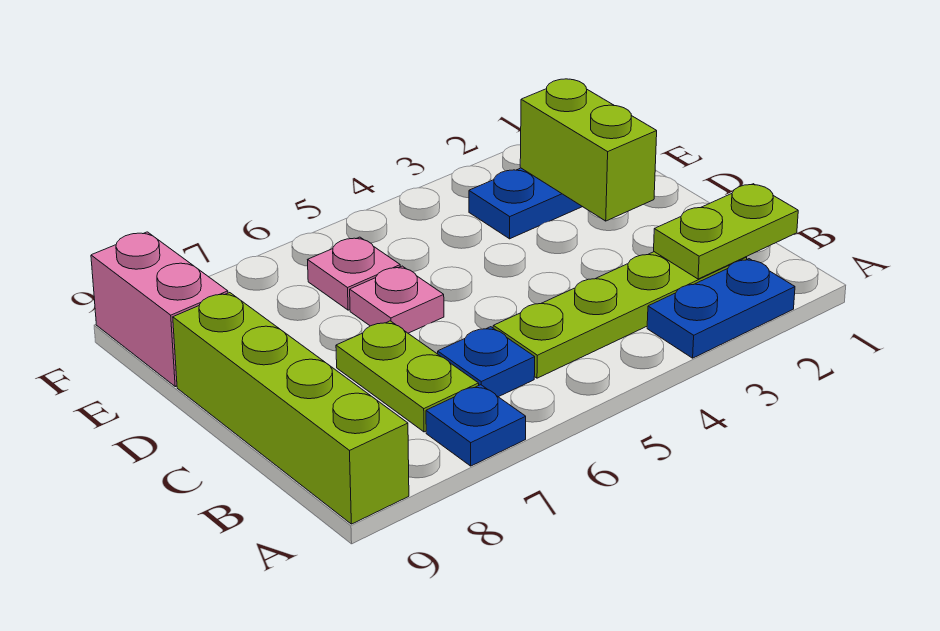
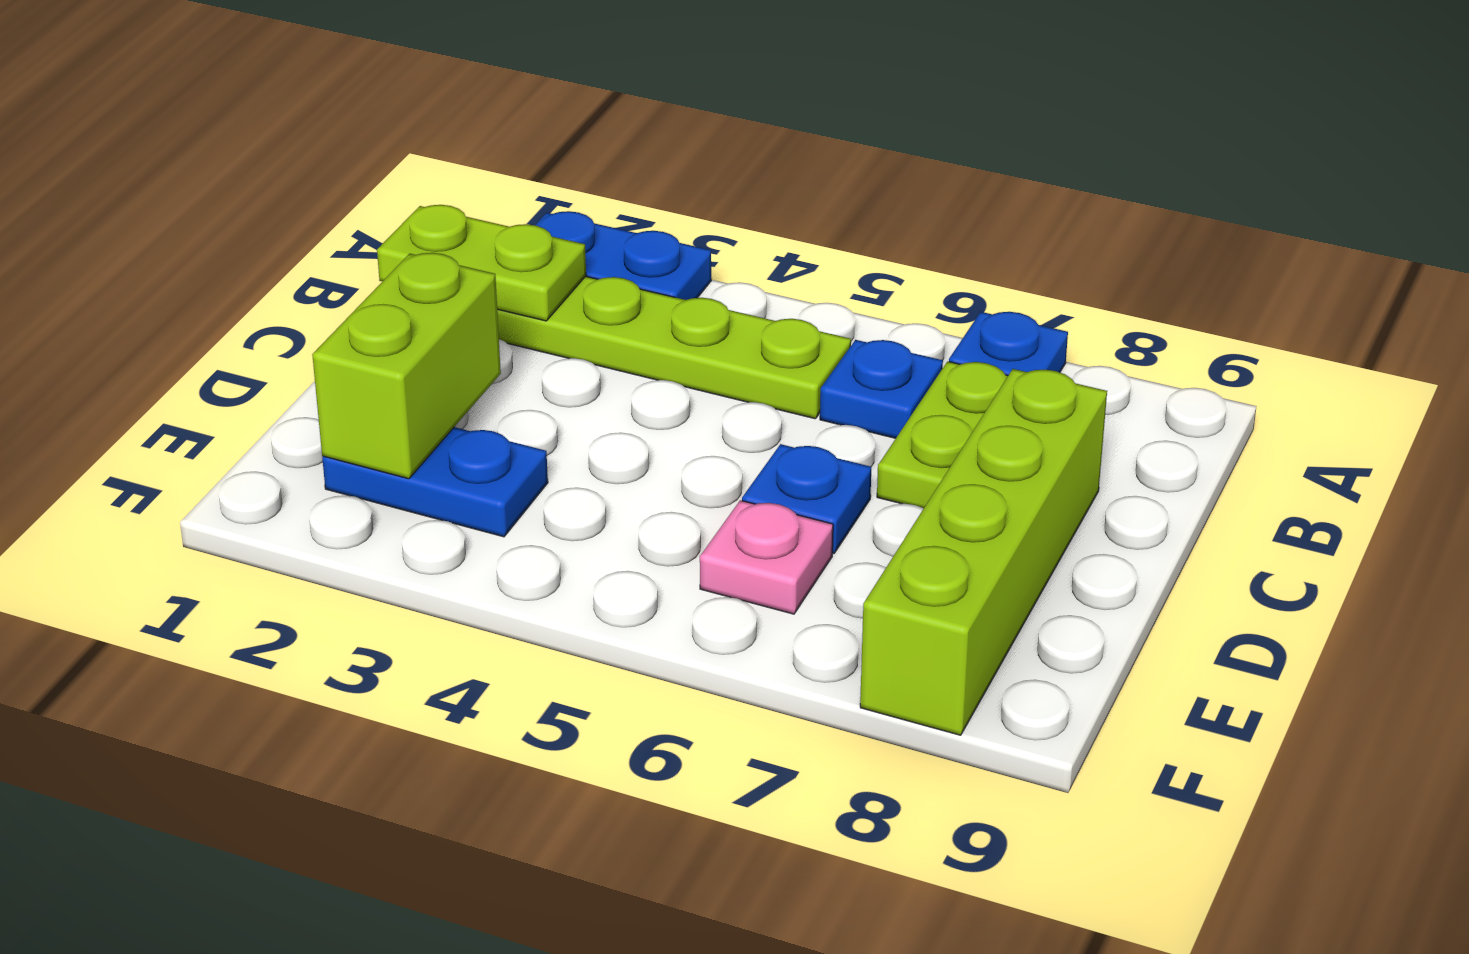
lime brick A9:D9 level 1 -> lime brick C8:F8 level 1
pink plate D6 level 1 -> blue plate D6 level 1
pink brick E9:F9 level 1 -> none

